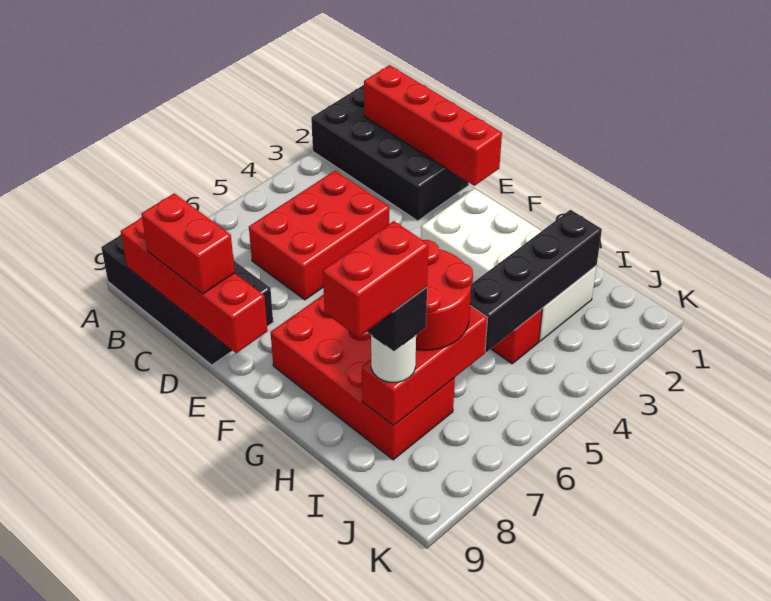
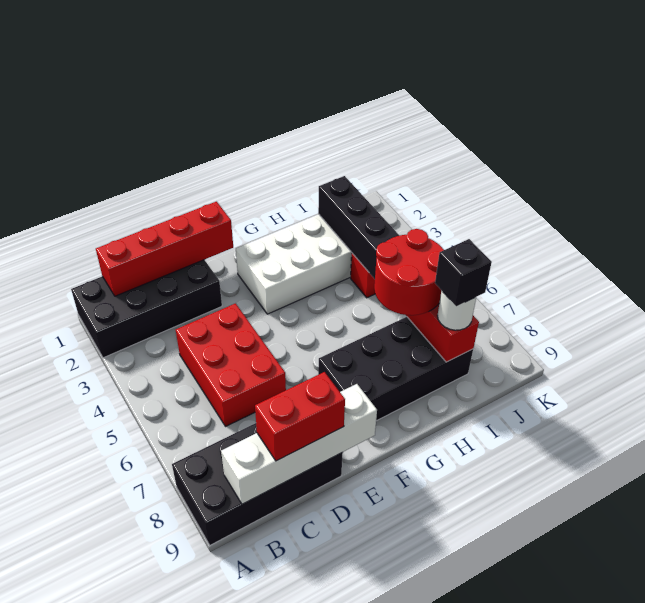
red brick B9:E9 level 2 -> white brick B9:E9 level 2
red brick F7:I8 level 1 -> black brick F7:I8 level 1
red brick I8:I9 level 5 -> none

